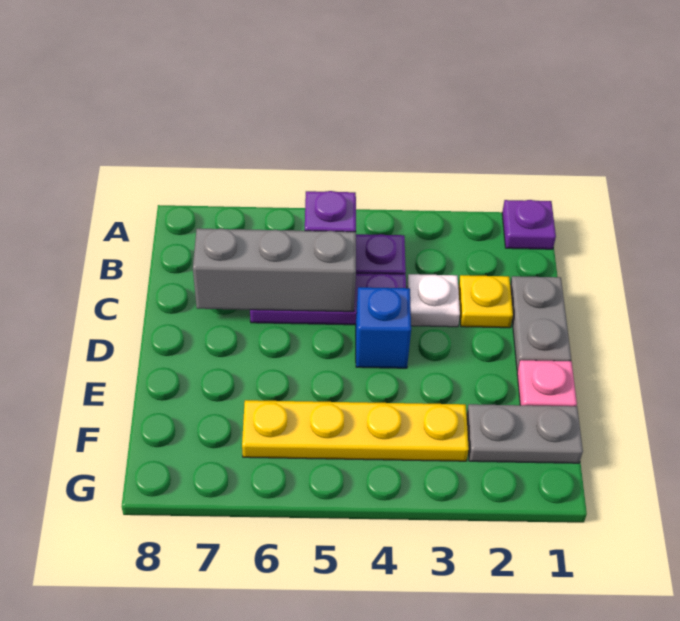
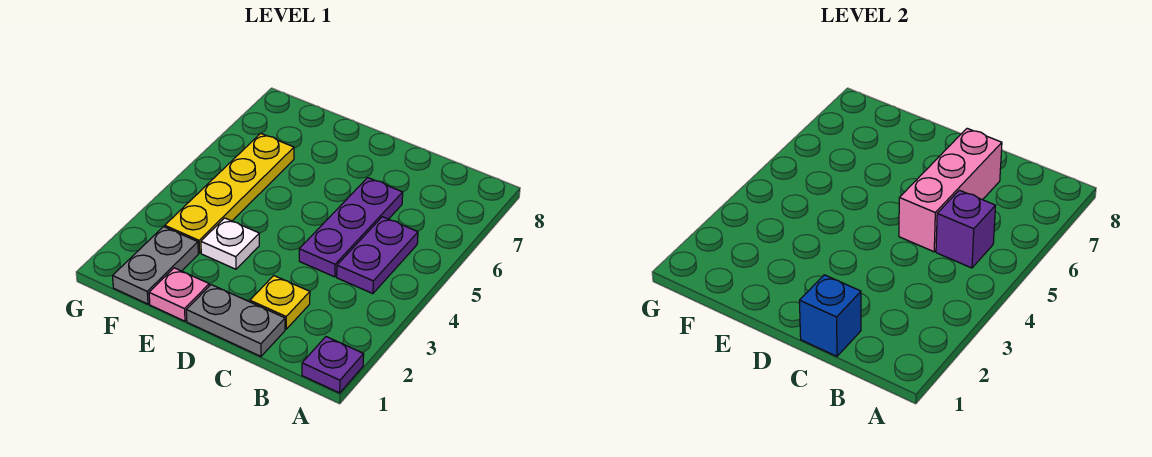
white plate C3 level 1 -> white plate E3 level 1
grey brick C5:C7 level 2 -> pink brick C5:C7 level 2
blue brick D4 level 1 -> blue brick C1 level 2

